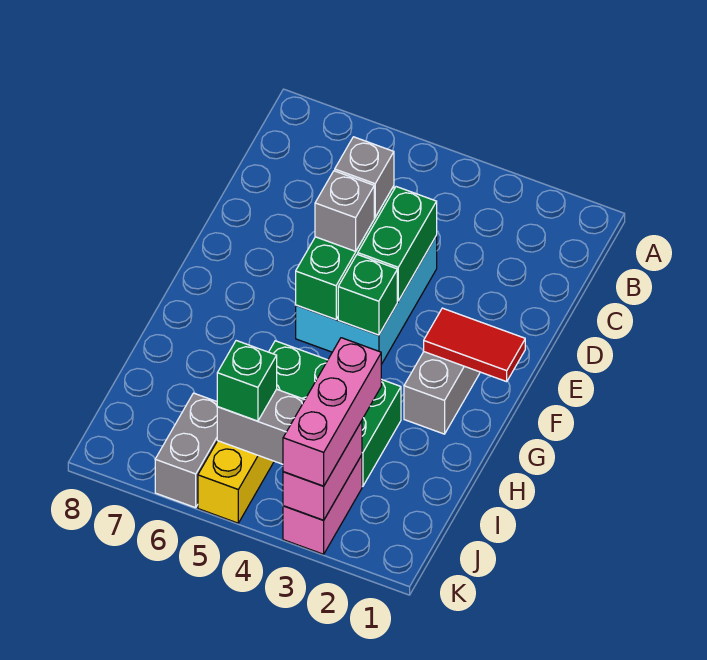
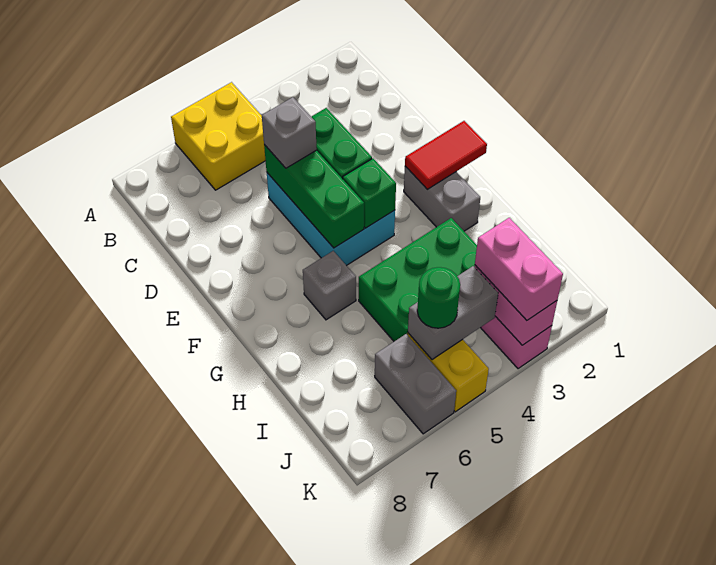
none -> yellow brick A5:B6 level 1
grey brick E5 level 3 -> grey brick G6 level 1
pink brick I3:K3 level 3 -> pink brick J3:K3 level 3
green brick J5 level 3 -> green round brick J5 level 3

